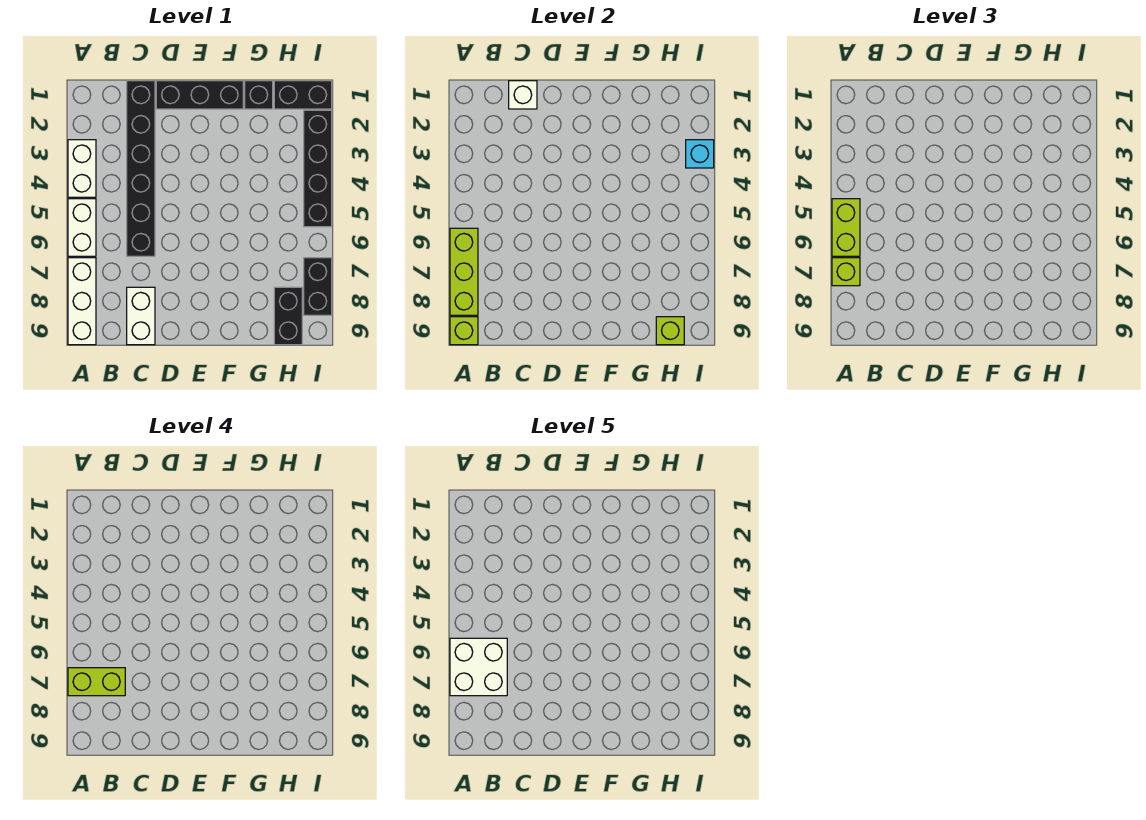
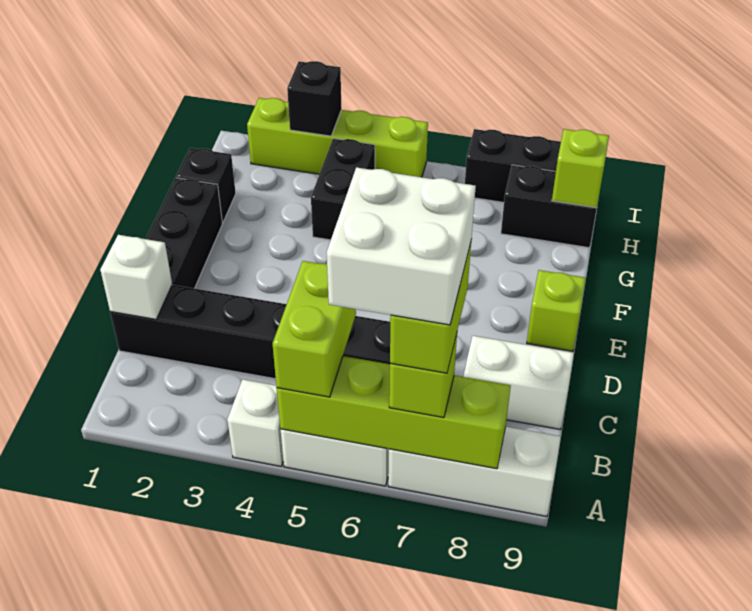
white brick A3:A4 level 1 -> white brick A4 level 1
lime brick A5:A6 level 3 -> lime brick A5:B5 level 3
lime brick A6:A8 level 2 -> lime brick A5:A8 level 2
lime brick A9 level 2 -> lime brick E9 level 1
black brick H1:I1 level 1 -> black brick G4:H4 level 1
black brick I2:I5 level 1 -> lime brick I2:I5 level 1
cyan brick I3 level 2 -> black brick I3 level 2

